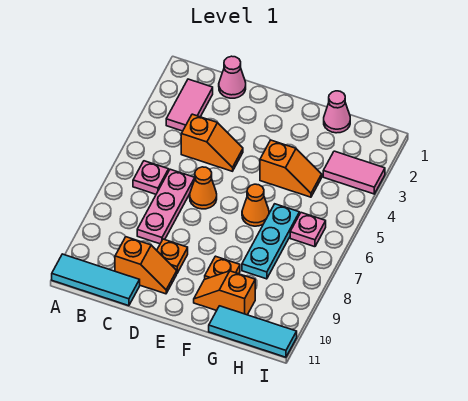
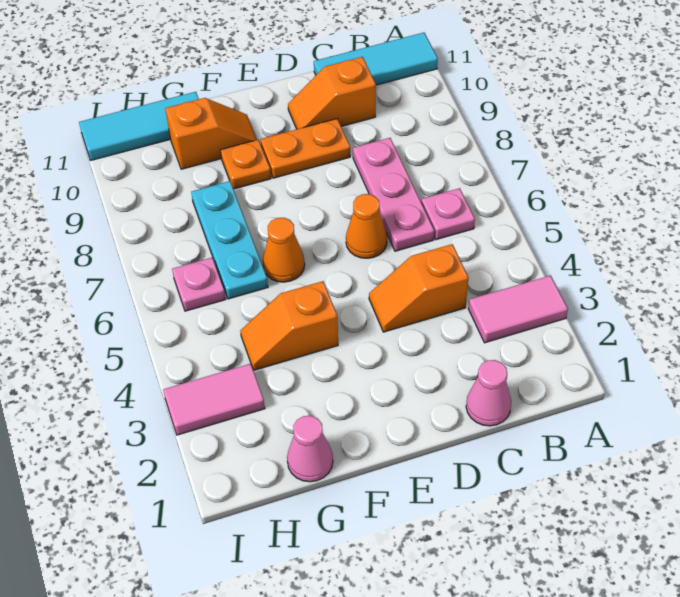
pink tile B2:B3 level 1 -> pink tile A3:B3 level 1
orange plate D9 level 1 -> orange plate D9:E9 level 1

